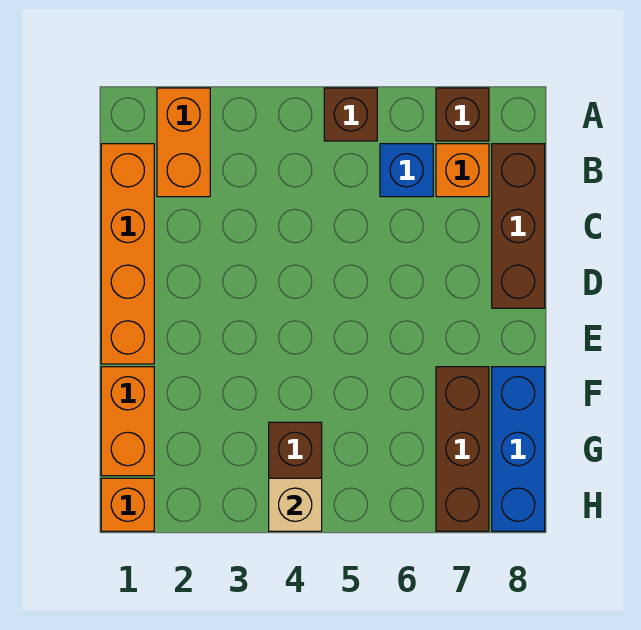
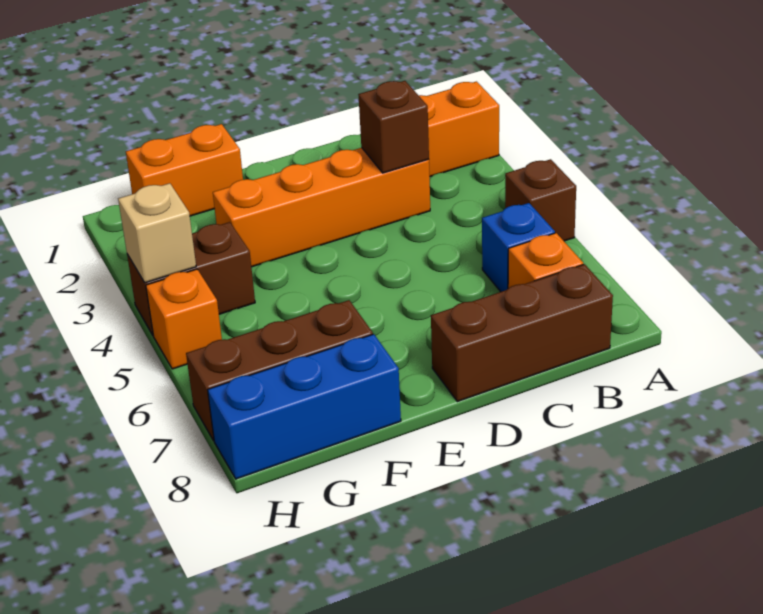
brown brick A7 level 1 -> brown brick C3 level 2
orange brick B1:E1 level 1 -> orange brick C3:F3 level 1
orange brick H1 level 1 -> orange brick H5 level 1

